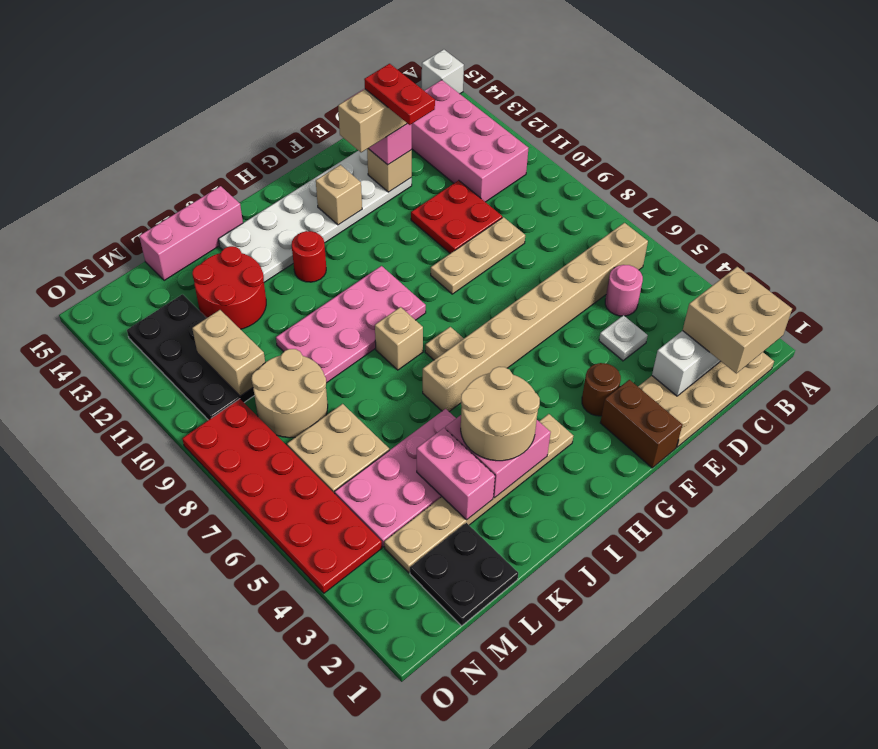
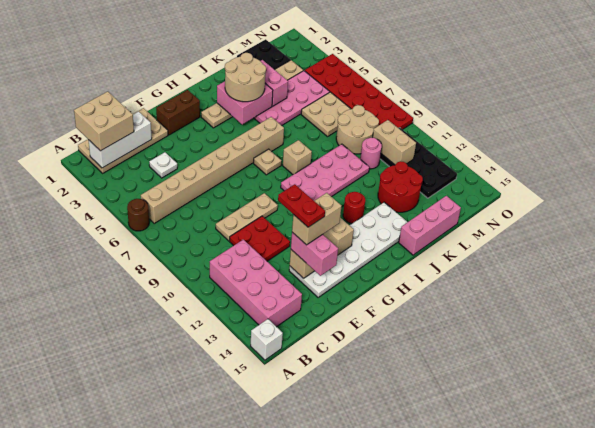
pink round brick C5 level 1 -> pink round brick L10 level 1
brown brick F1:F2 level 1 -> brown brick F2:G2 level 1
brown round brick F3 level 1 -> brown round brick A6 level 1

